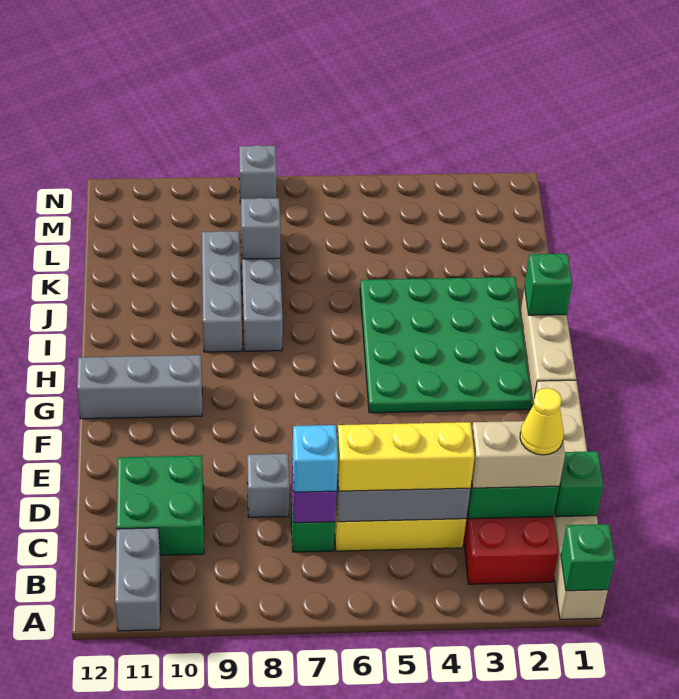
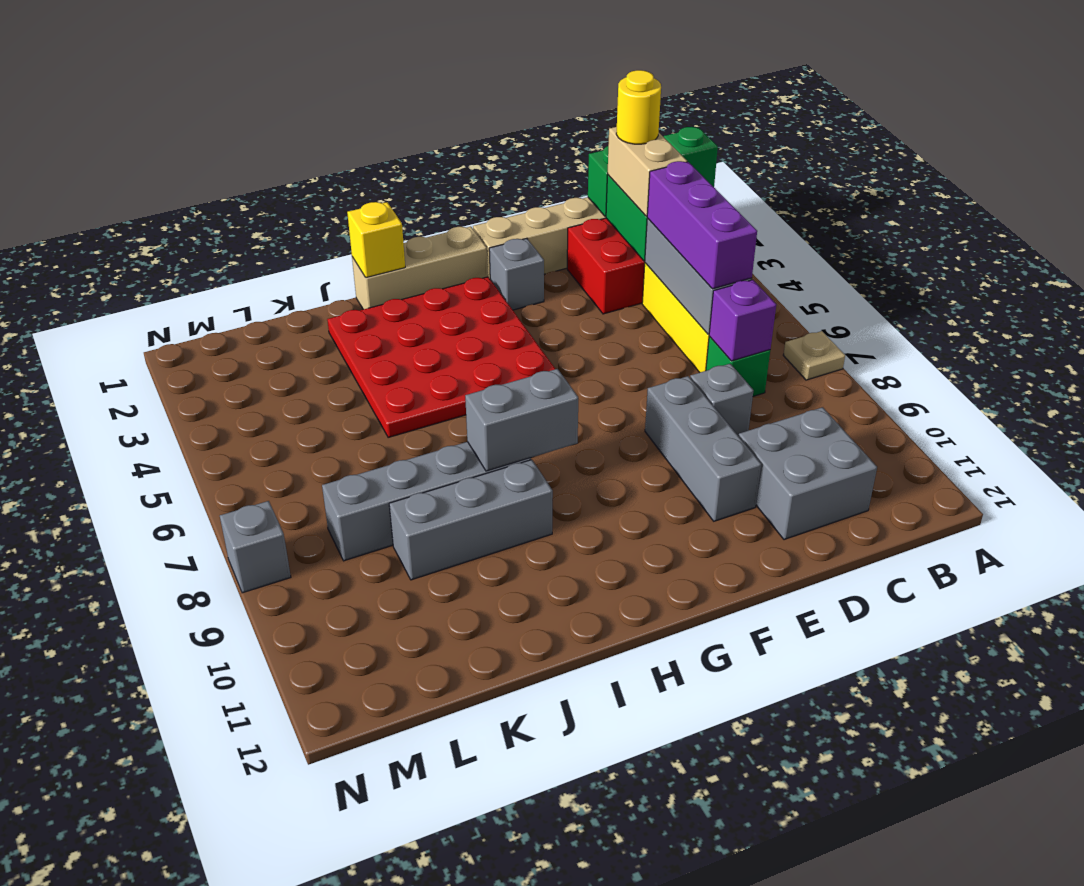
none -> tan plate A7 level 1
grey brick A11:B11 level 1 -> grey brick H8:I8 level 2
yellow cone C2 level 4 -> yellow round brick C2 level 4
yellow brick C4:C6 level 3 -> purple brick C4:C6 level 3
cyan brick C7 level 3 -> none
green brick C10:D11 level 1 -> grey brick C10:D11 level 1
green plate G2:J5 level 1 -> red plate G2:J5 level 1
grey brick G10:G12 level 1 -> grey brick E8:E10 level 1
green brick I1 level 2 -> yellow brick I1 level 2
grey brick K8 level 2 -> grey brick F2 level 1

